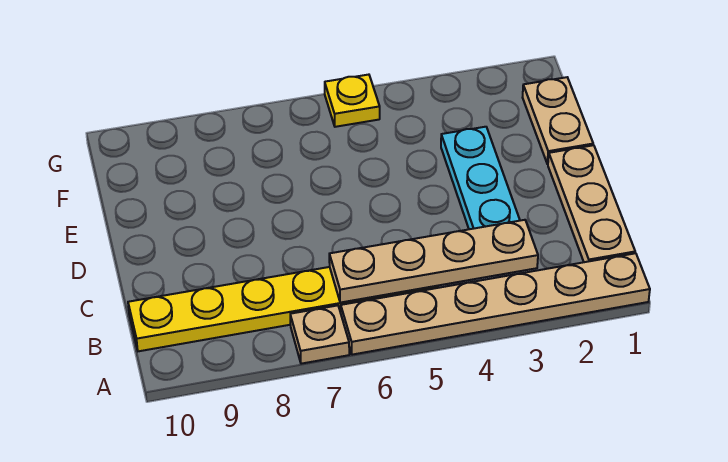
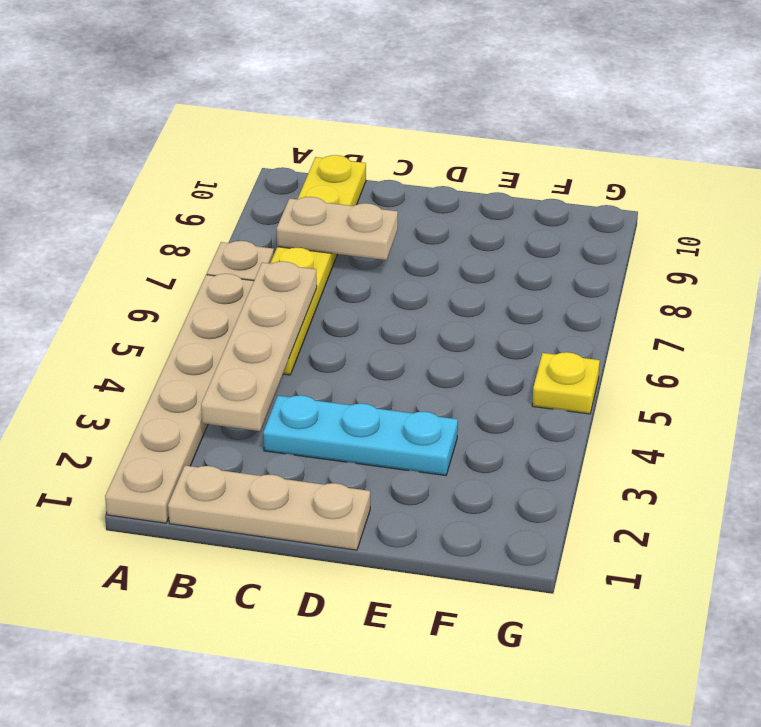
tan plate E1:F1 level 1 -> tan plate B8:C8 level 2

